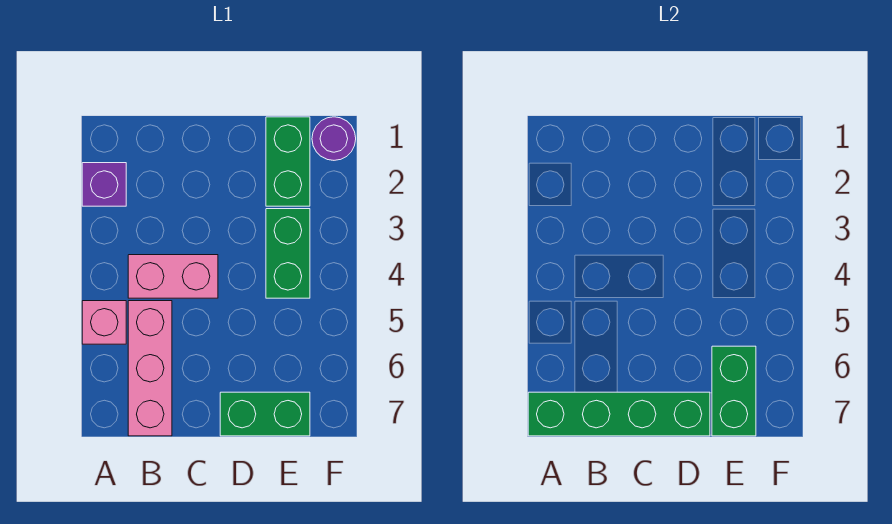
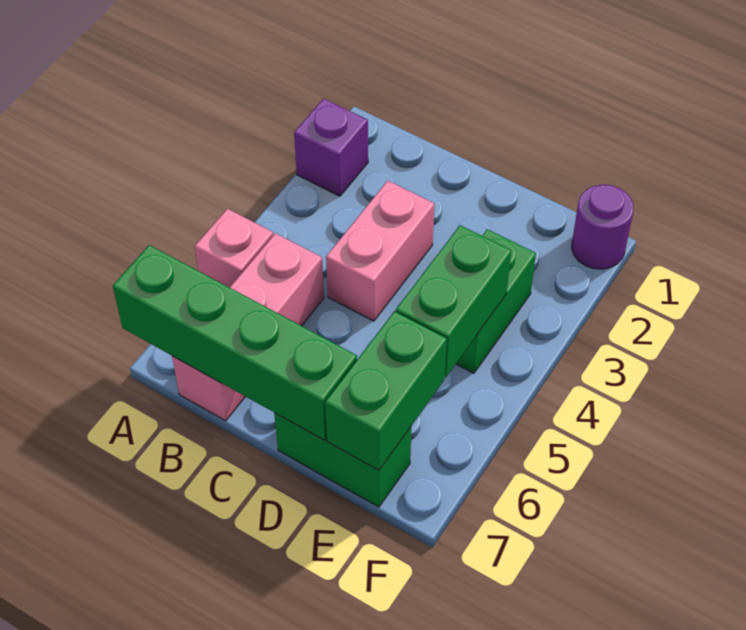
pink brick B4:C4 level 1 -> pink brick C3:C4 level 1
green brick E1:E2 level 1 -> green brick E4:E5 level 2

